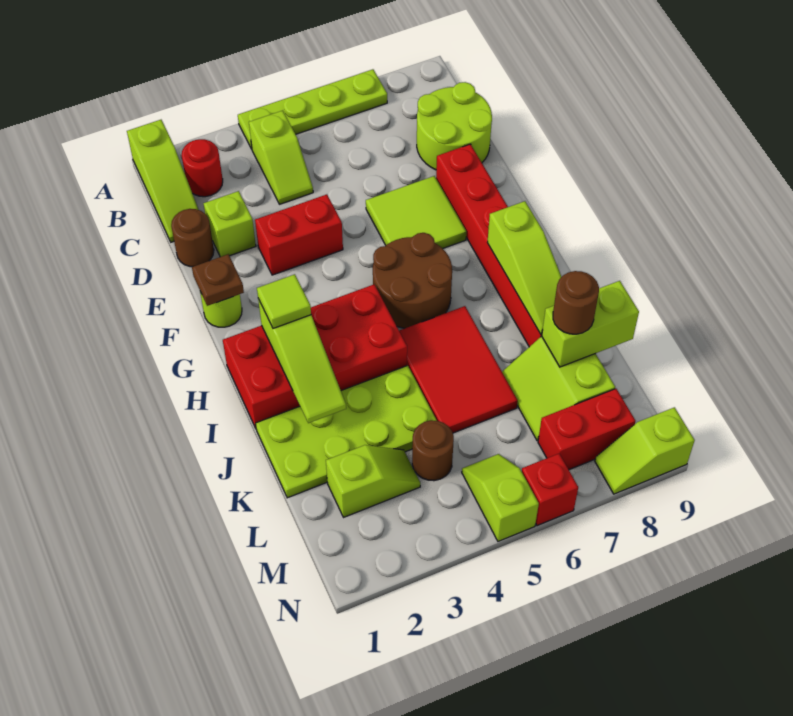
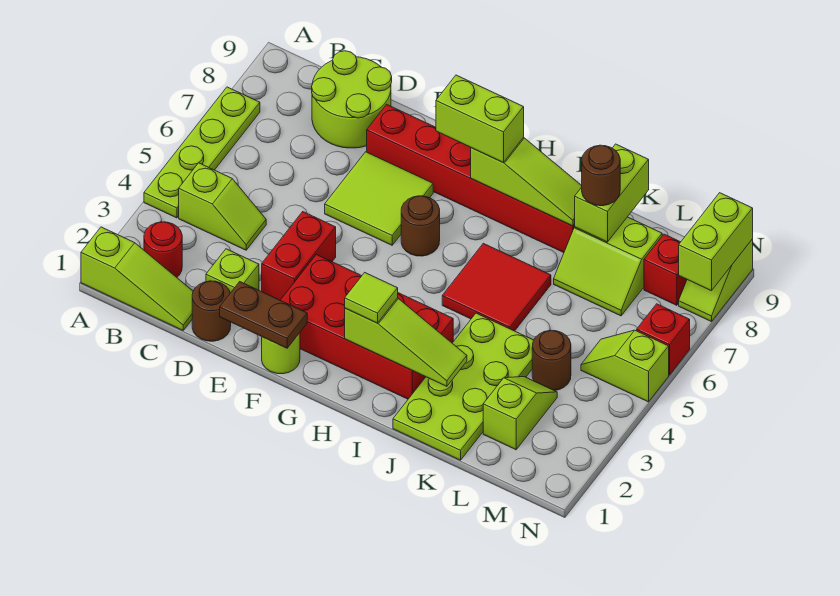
brown plate F1 level 2 -> brown plate E1:F1 level 2
brown round brick G5:H6 level 1 -> brown round brick G6 level 1
none -> lime brick G8:H8 level 3
red brick H1:I4 level 1 -> red brick F2:I3 level 1
red tile I5:K6 level 1 -> red tile I5:J6 level 1
red brick M7:M8 level 1 -> red brick M8 level 1
none -> lime brick N8:N9 level 2

